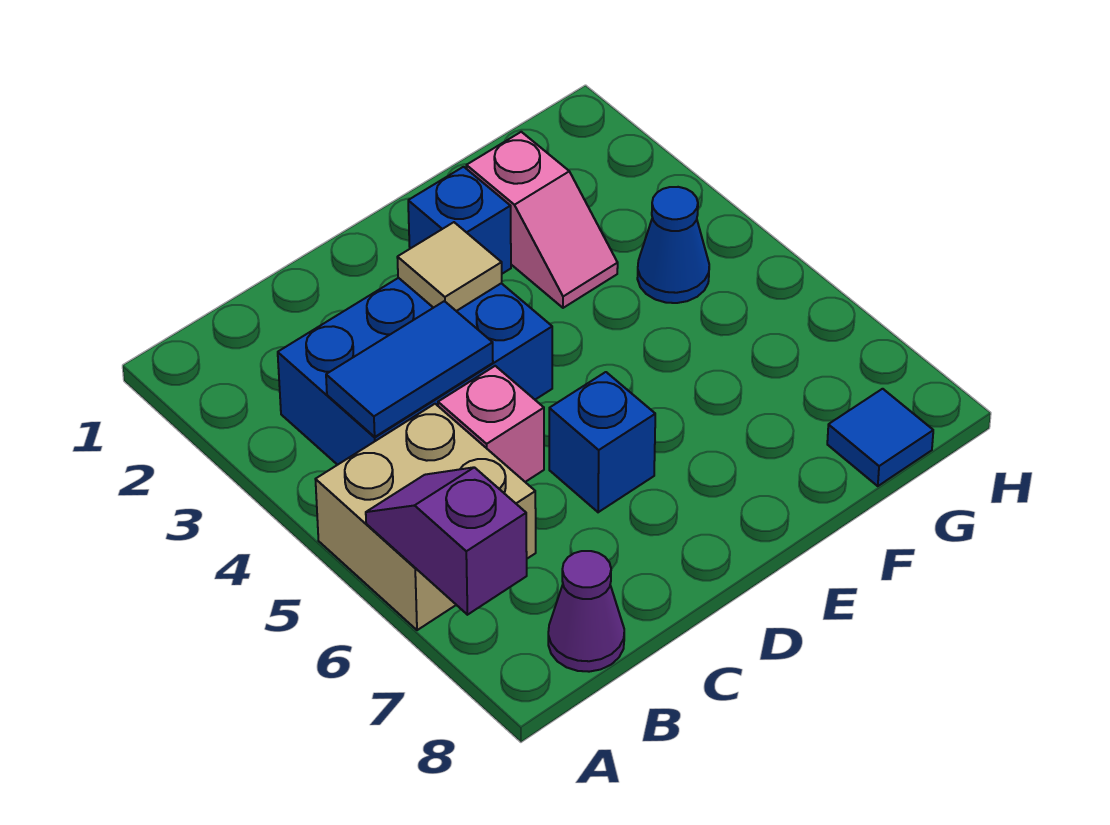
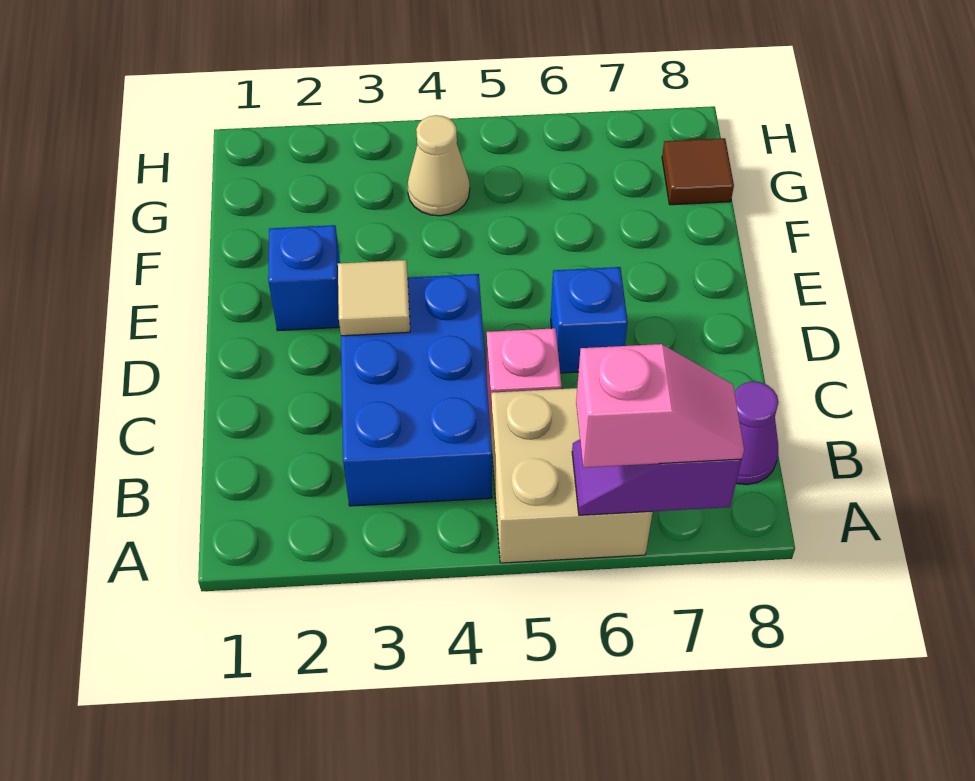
blue tile B4:C4 level 2 -> none
pink slope F2:F3 level 1 top 2 -> pink slope A6:A7 level 3 top 6
blue cone G4 level 1 -> tan cone G4 level 1
blue tile G8 level 1 -> brown tile G8 level 1

